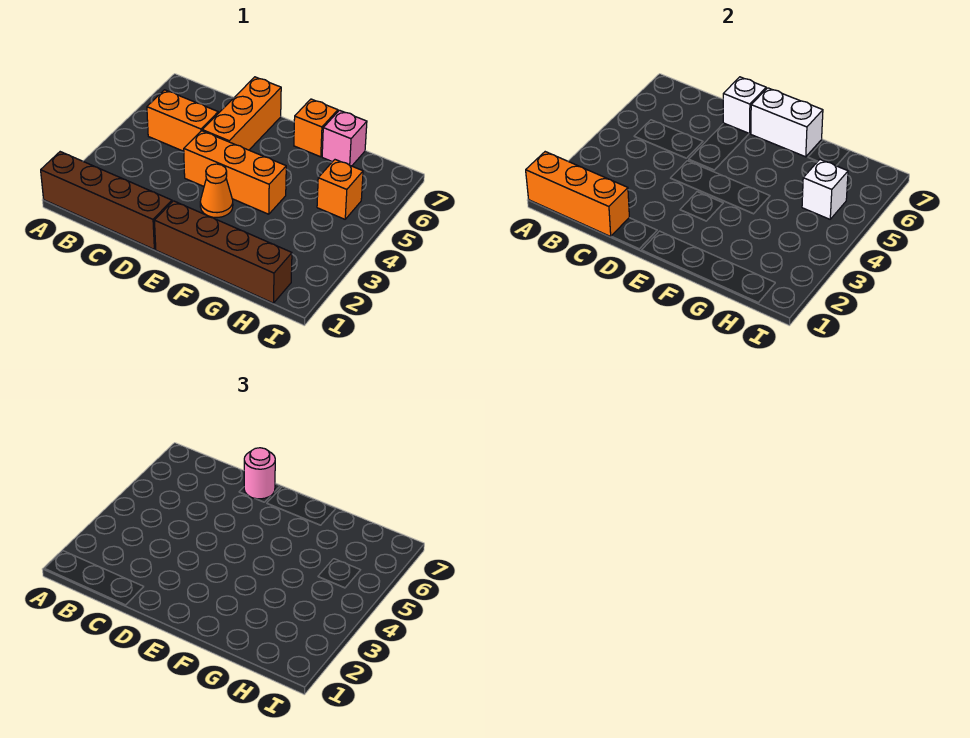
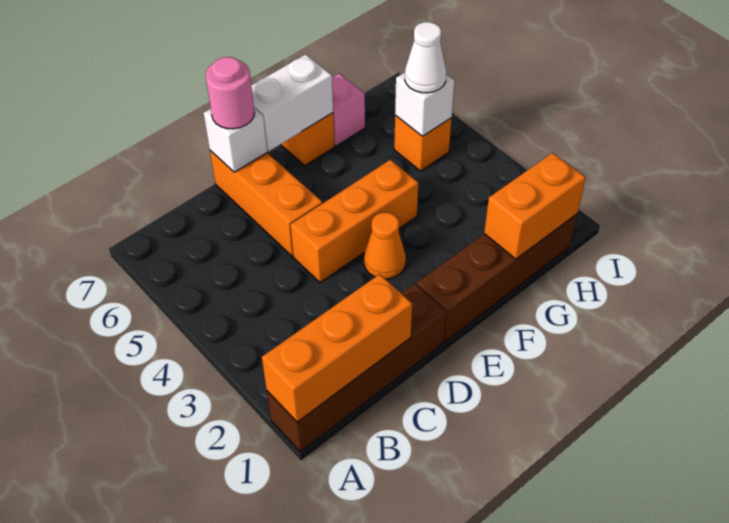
orange brick B5:C5 level 1 -> orange brick G1:H1 level 2
none -> white cone H5 level 3

